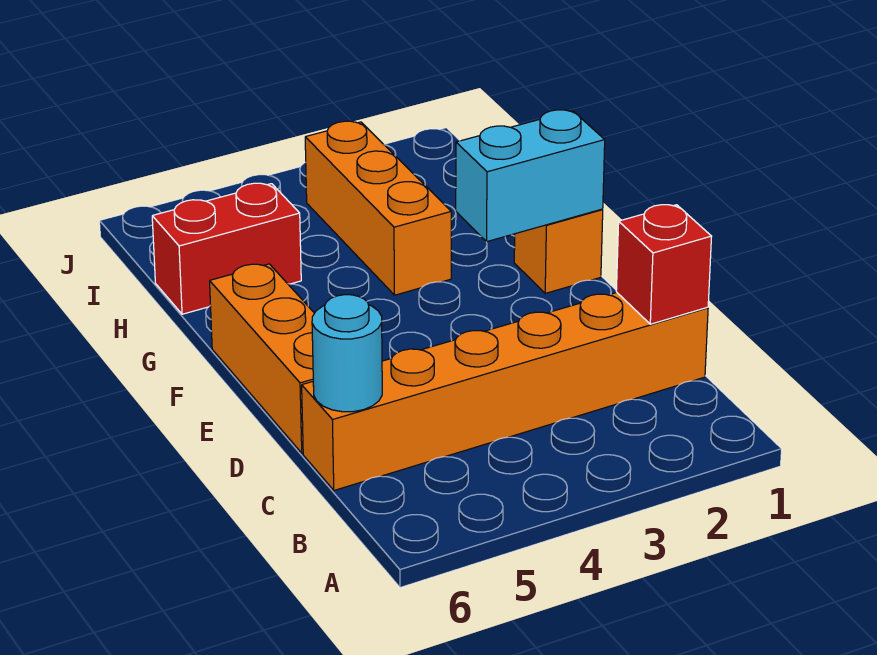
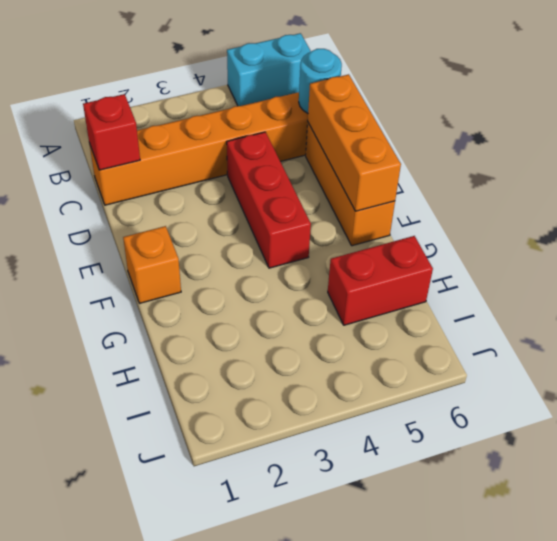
none -> red brick D4:F4 level 1
cyan brick F1:F2 level 2 -> cyan brick A5:A6 level 1
orange brick G3:I3 level 1 -> orange brick D6:F6 level 2

